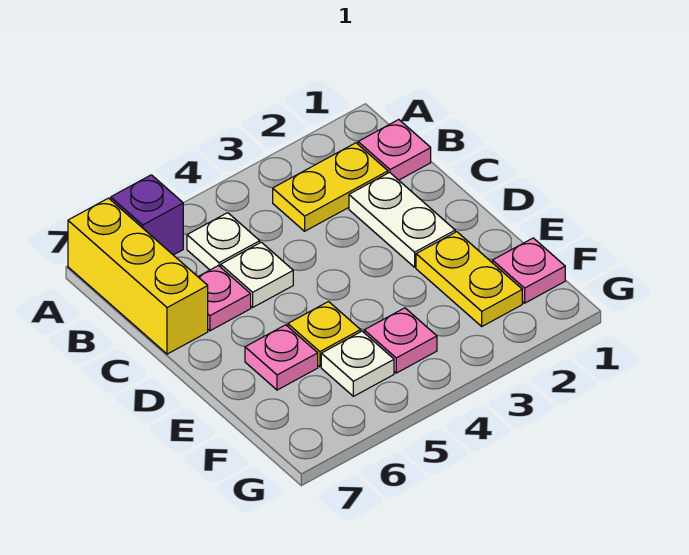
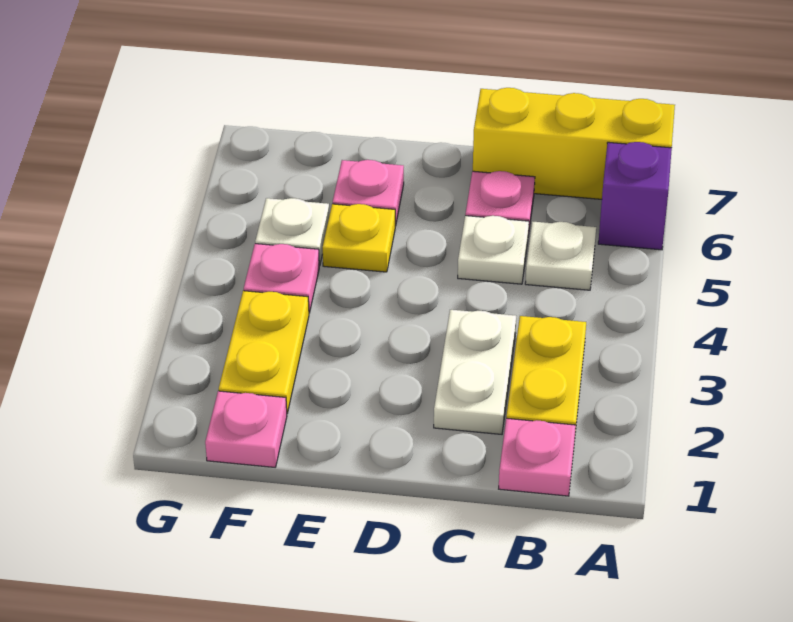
white plate C2:D2 level 1 -> white plate C2:C3 level 1
yellow plate E2:F2 level 1 -> yellow plate F2:F3 level 1

